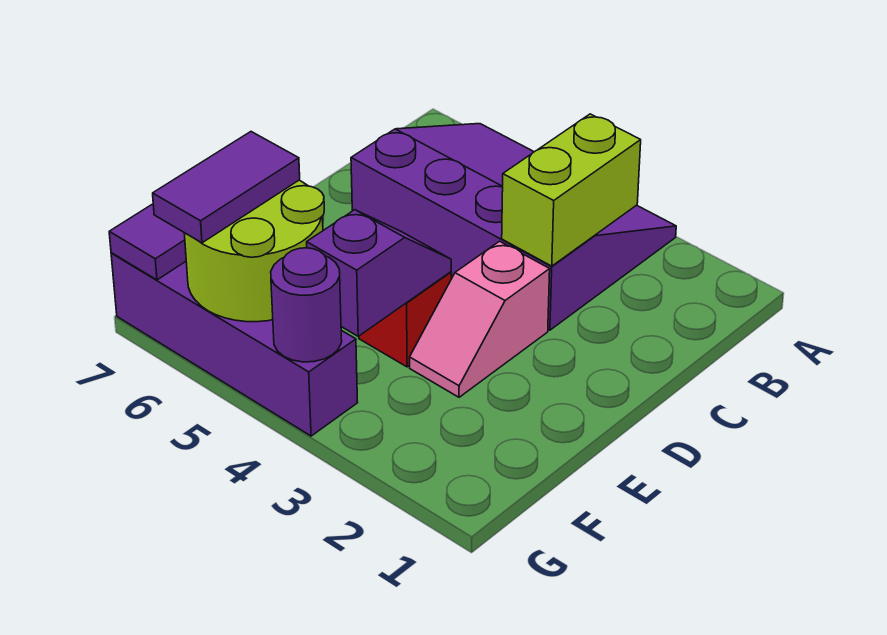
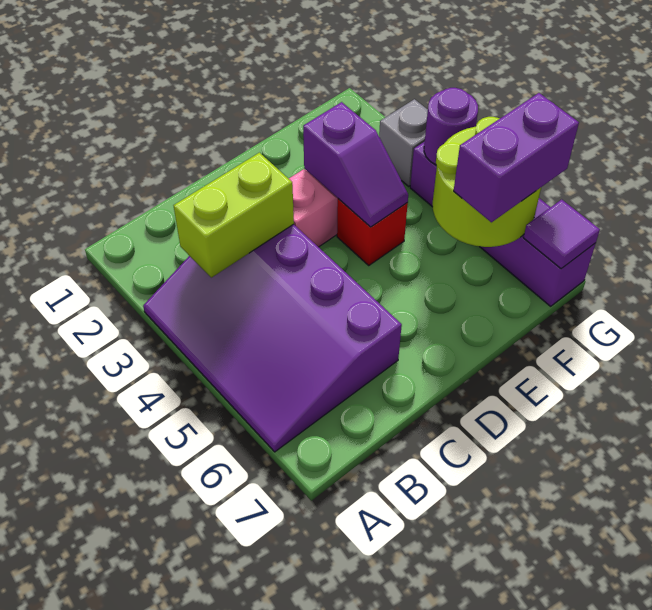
purple slope E4:F4 level 2 top F -> purple slope E3:E4 level 2 top 3
purple tile F6:G6 level 3 -> purple brick F6:G6 level 3
none -> grey brick G3 level 1

